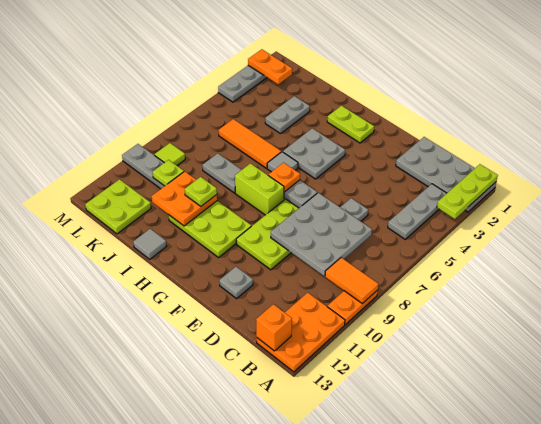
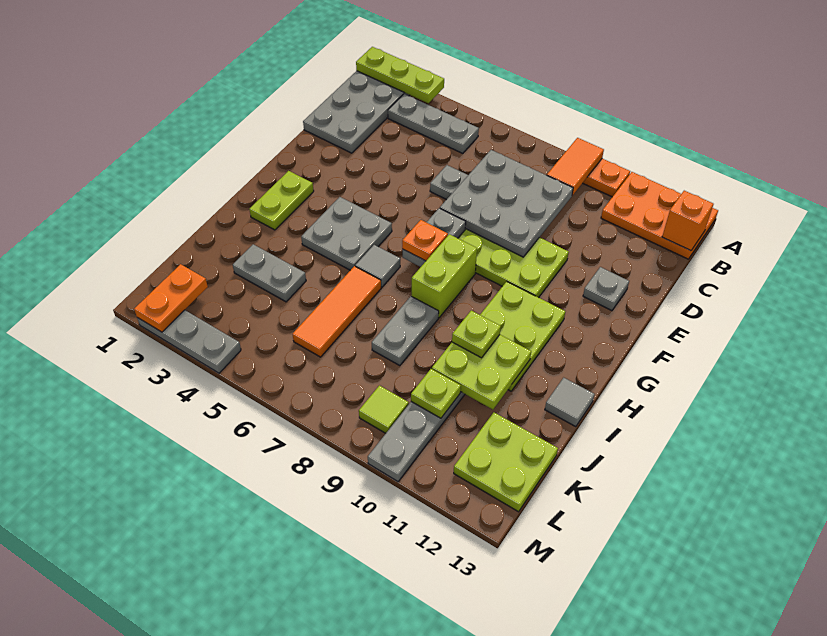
orange plate I10:J11 level 2 -> lime plate I10:J11 level 2

